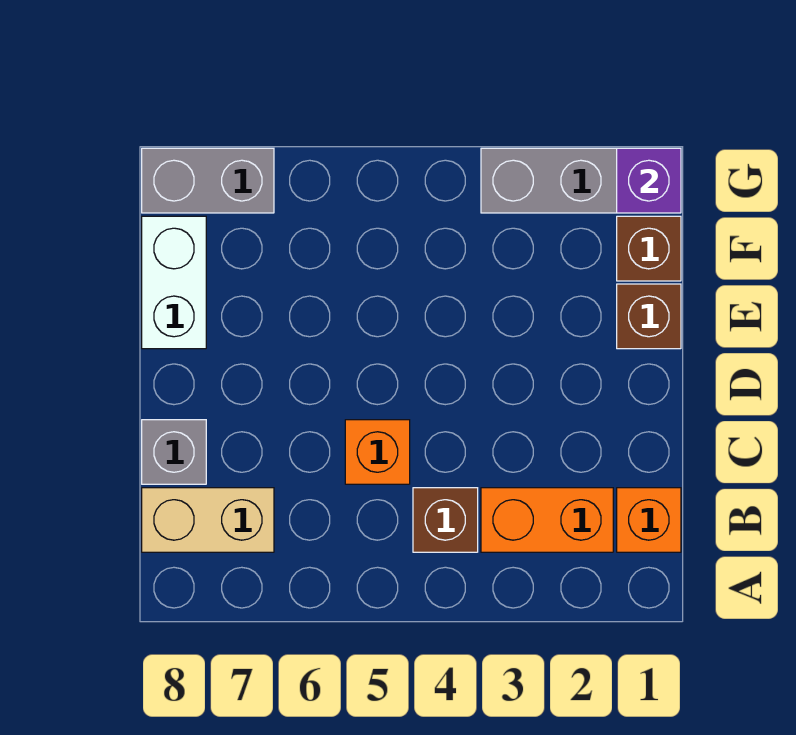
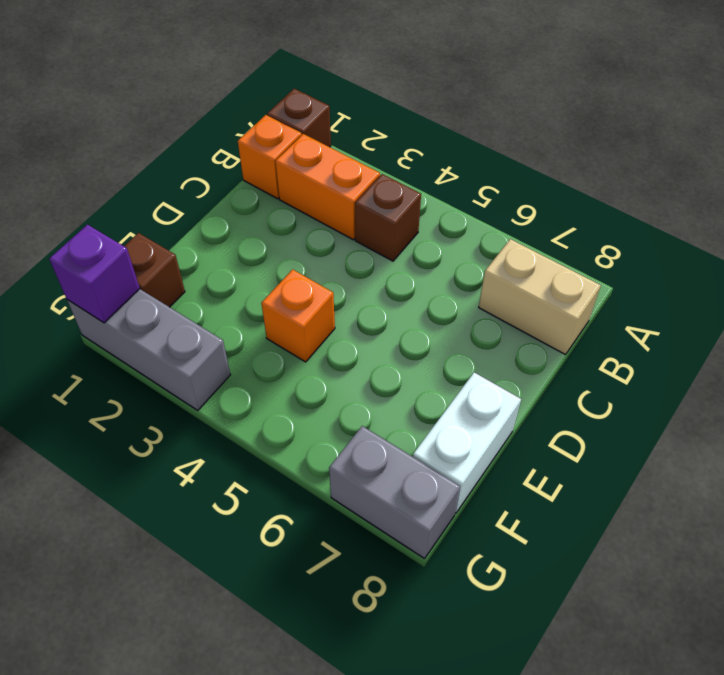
orange brick C5 level 1 -> orange brick E4 level 1
grey brick C8 level 1 -> none
brown brick E1 level 1 -> brown brick A1 level 1

